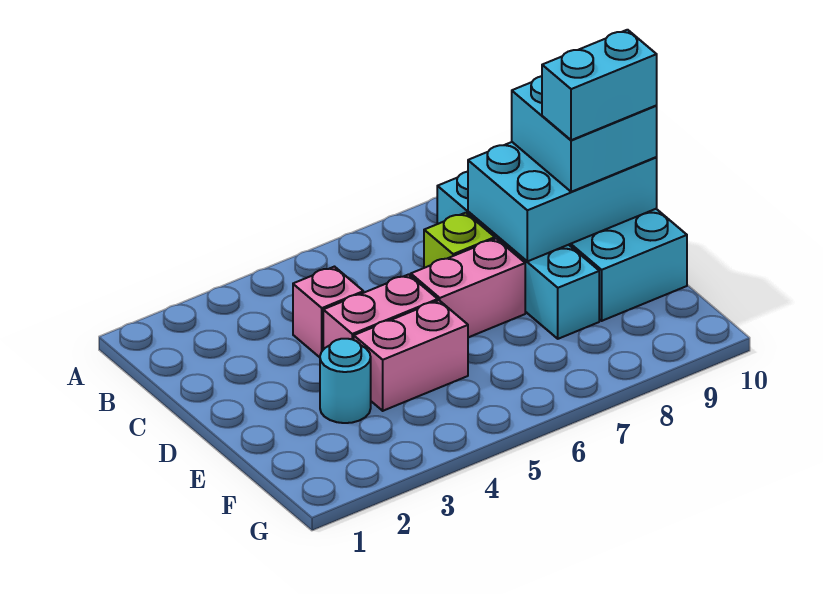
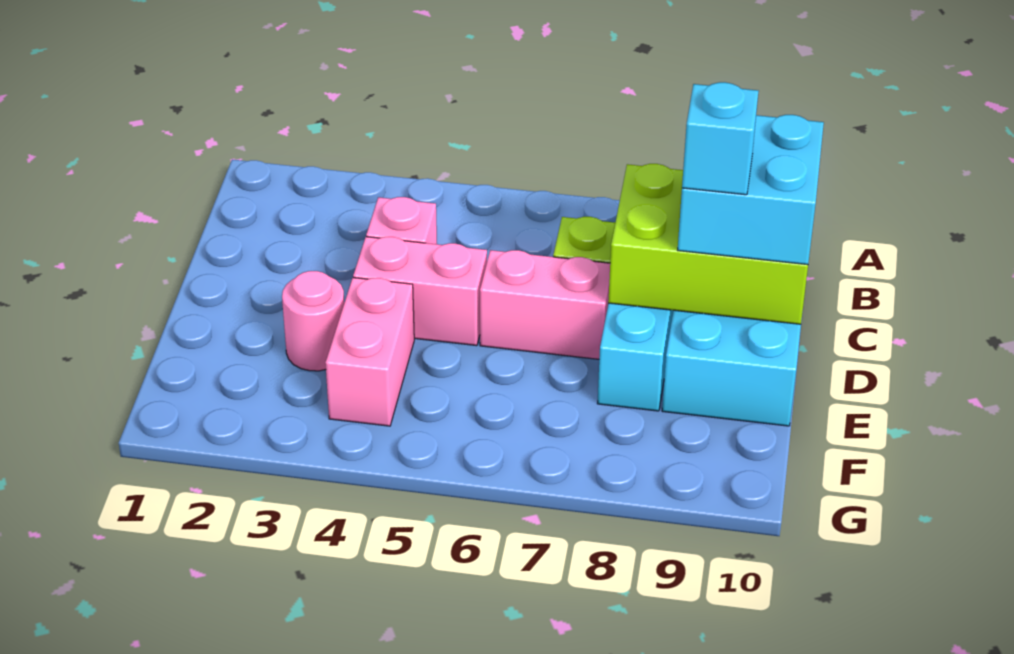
cyan brick C8:D10 level 2 -> lime brick C8:D10 level 2
cyan brick D9:D10 level 4 -> cyan brick D9 level 4
cyan round brick E3 level 1 -> pink round brick E3 level 1
pink brick E4:E5 level 1 -> pink brick E4:F4 level 1

